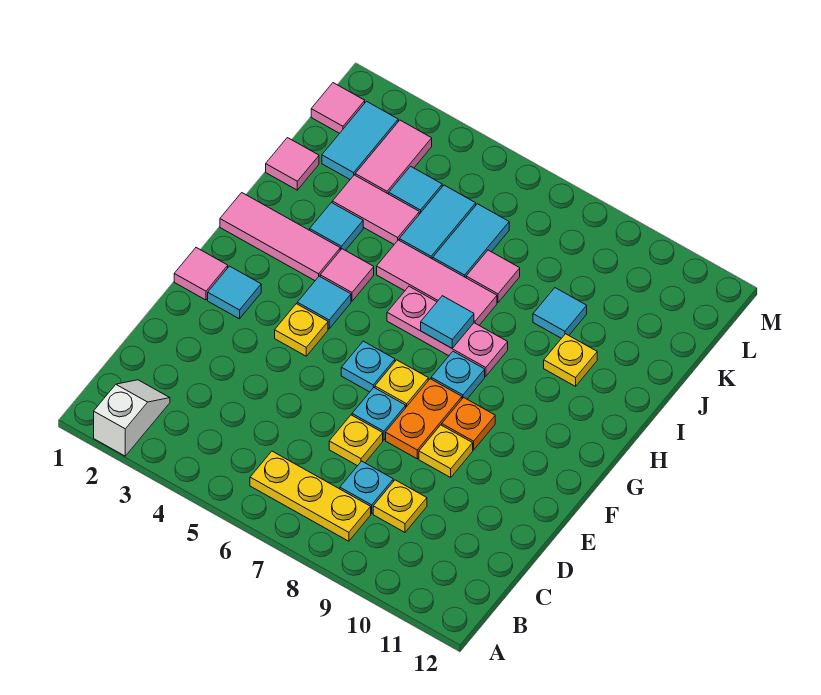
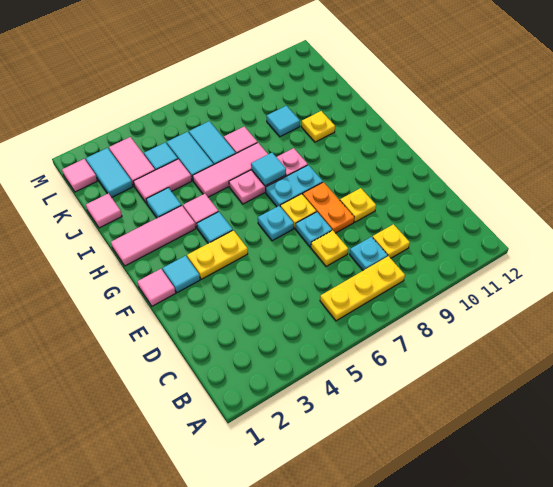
white slope A2:B2 level 1 top A -> none
yellow plate F4 level 1 -> yellow plate F3:F4 level 1
orange plate F9 level 1 -> none
cyan plate G8 level 1 -> cyan plate G7:G8 level 1

